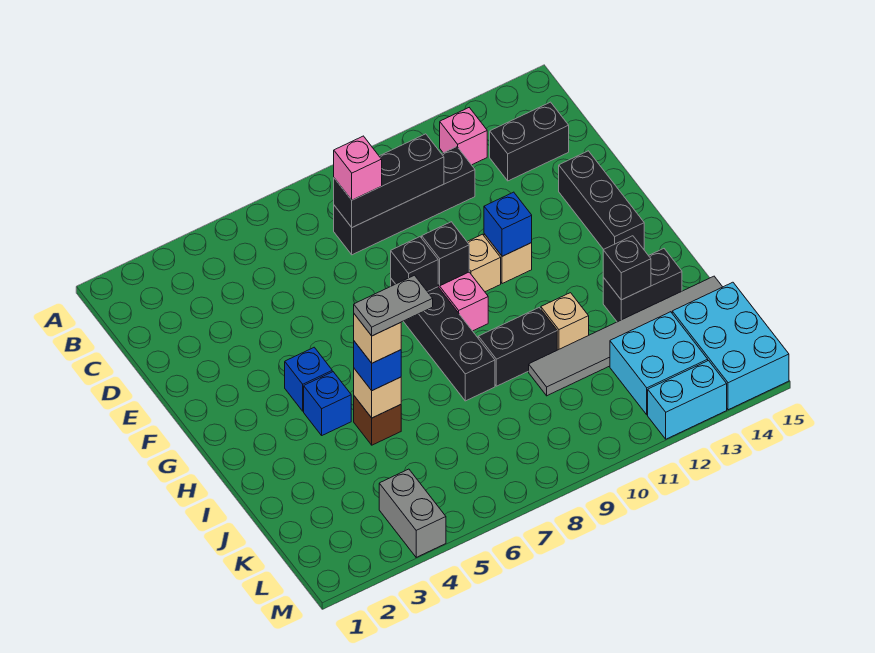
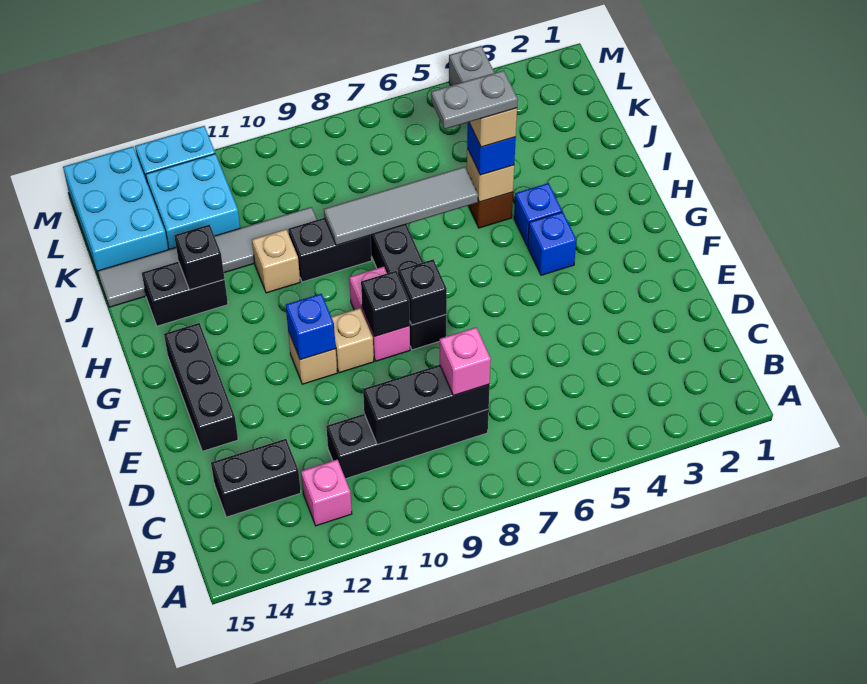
none -> grey tile I6:I9 level 2

